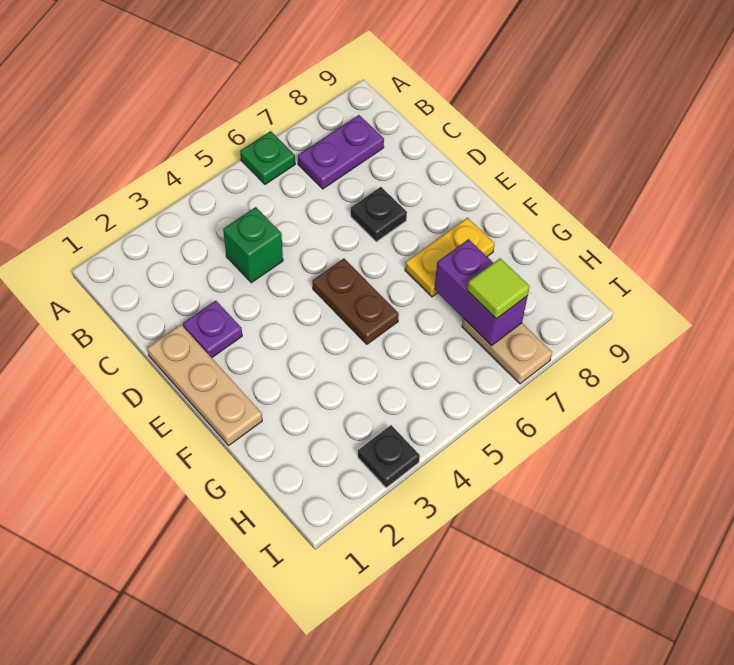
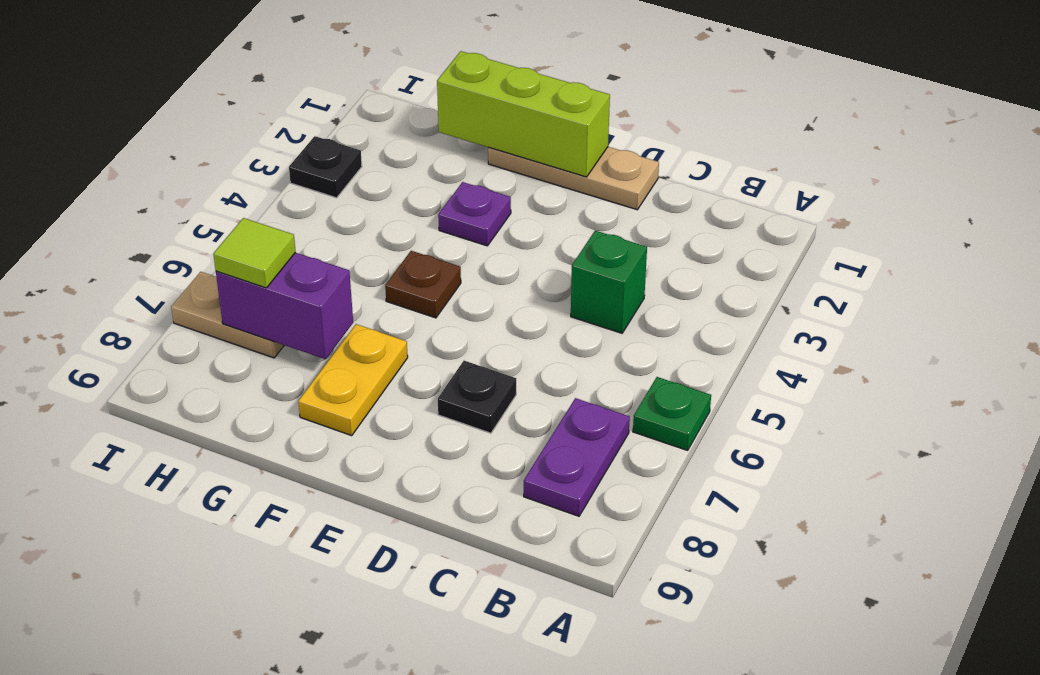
purple plate D2 level 1 -> purple plate F3 level 1
none -> lime brick E1:G1 level 2
brown plate E5:F5 level 1 -> brown plate F5 level 1

